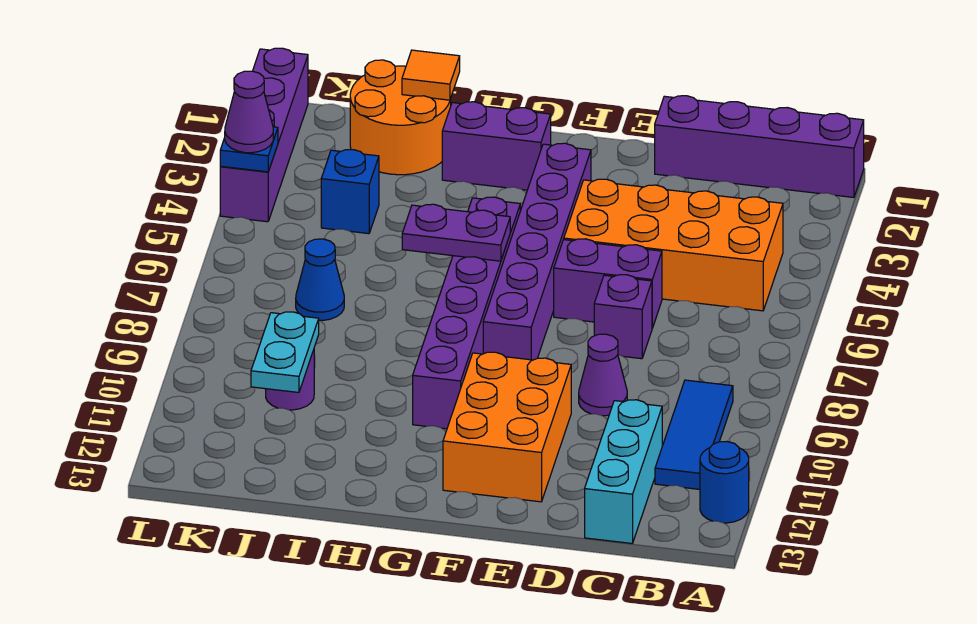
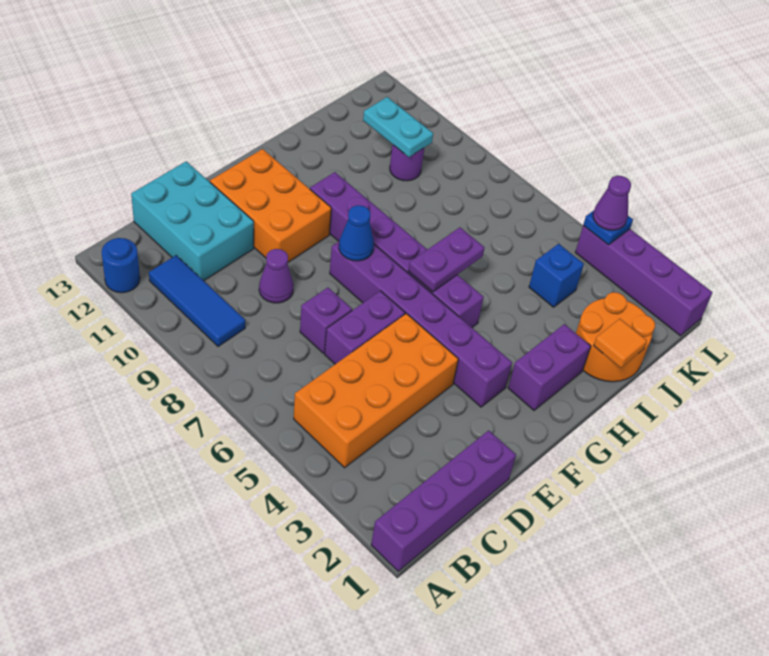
cyan brick C11:C13 level 1 -> cyan brick C11:D13 level 1
blue cone J7 level 1 -> blue cone F8 level 2

